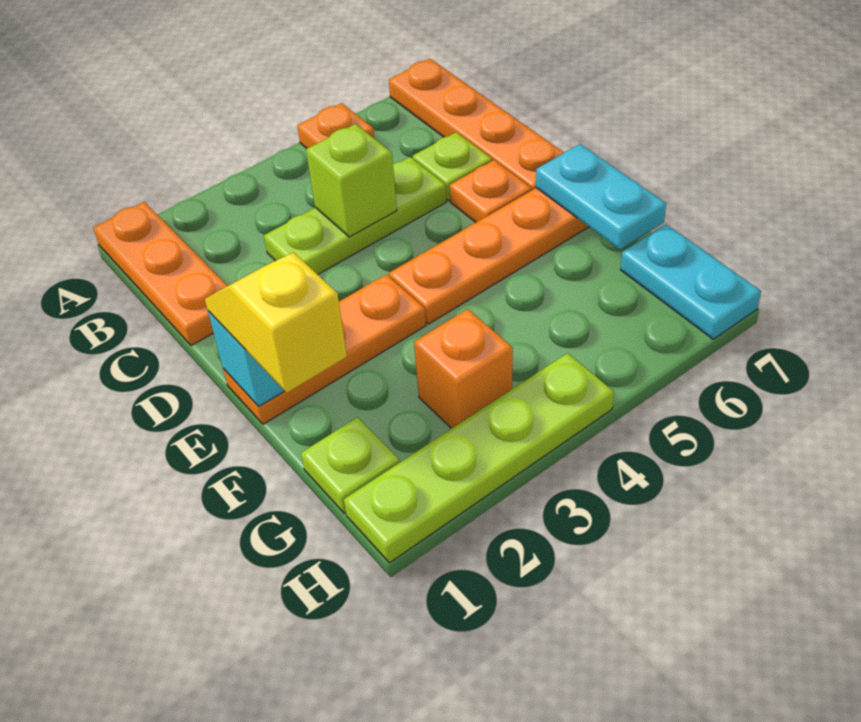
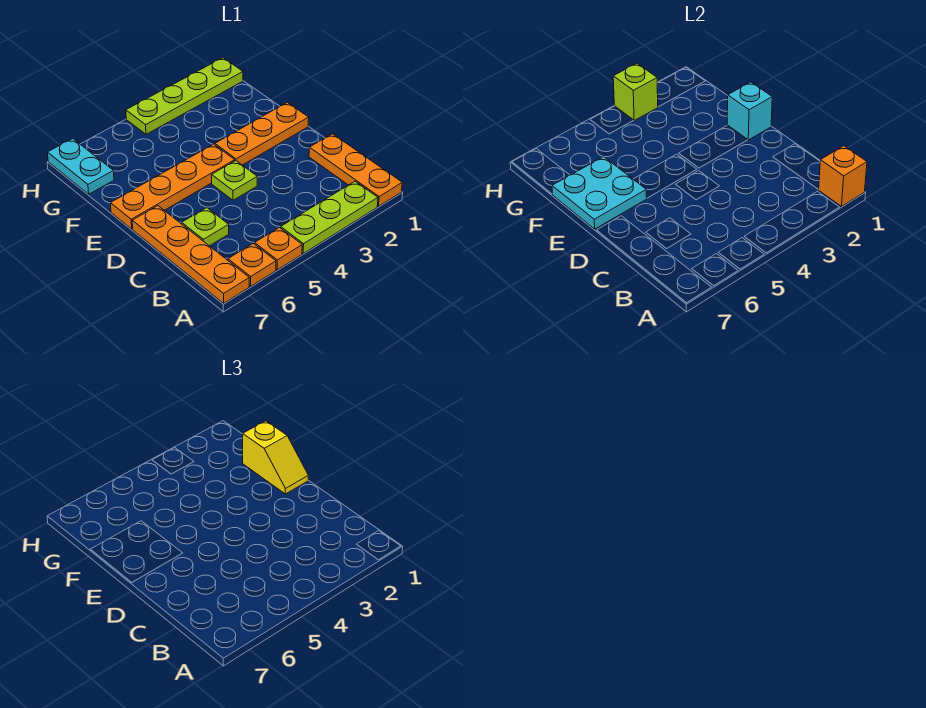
lime plate C3:C5 level 1 -> lime plate A2:A4 level 1
lime brick C4 level 2 -> lime brick H3 level 2
orange plate D6 level 1 -> orange plate A6 level 1
cyan plate E7:F7 level 2 -> cyan plate E6:F7 level 2
lime plate G1 level 1 -> lime plate D4 level 1
orange brick G3 level 1 -> orange brick A1 level 2

